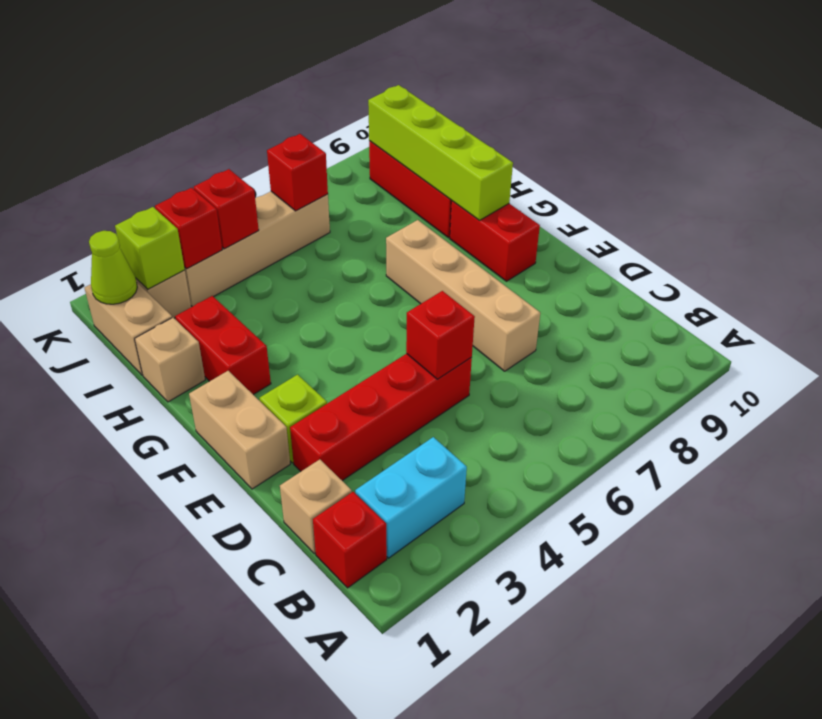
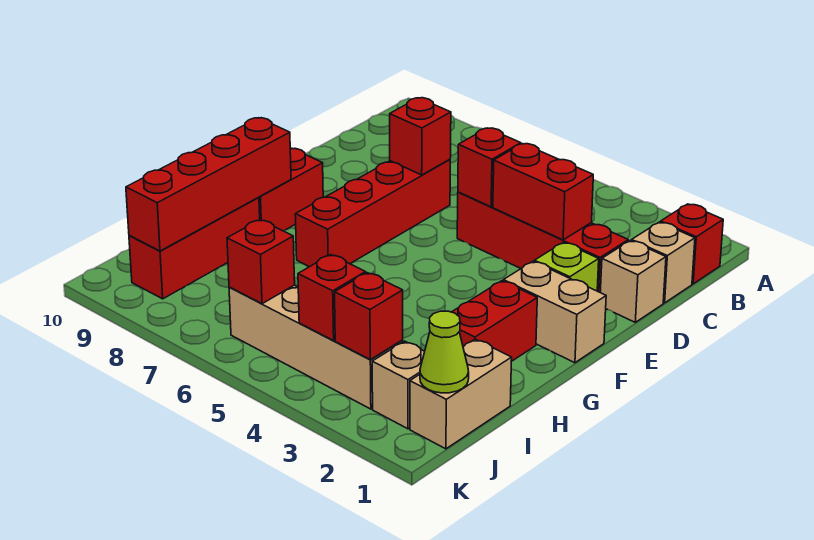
cyan brick B2:B3 level 1 -> none
none -> red brick D3:D4 level 2
tan brick D7:G7 level 1 -> red brick D7:G7 level 1
none -> red brick D7 level 2
tan brick E1:F1 level 1 -> tan brick F1:F2 level 1
lime brick G9:J9 level 2 -> red brick G9:J9 level 2
tan brick H1 level 1 -> tan brick D1 level 1
lime brick J2 level 2 -> none

